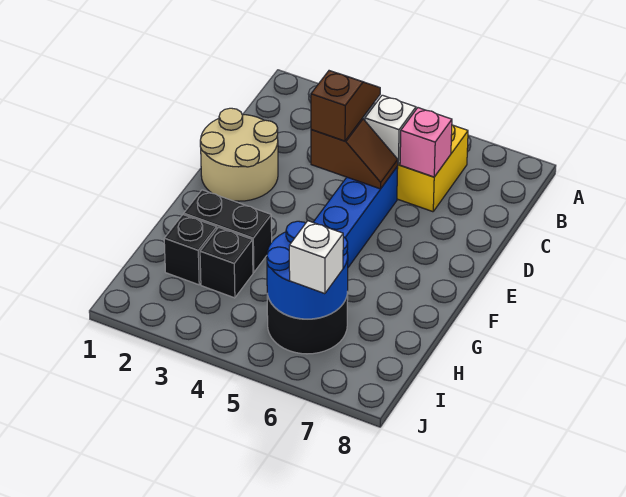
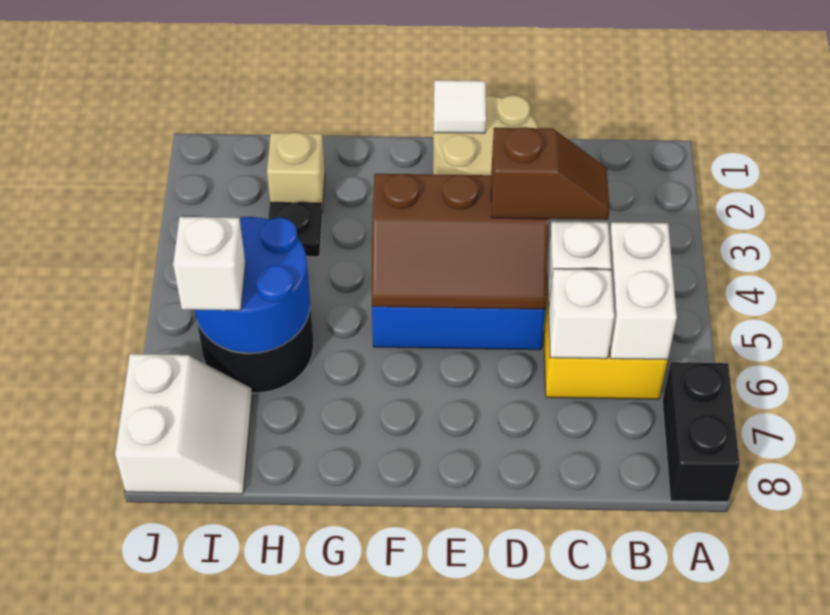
none -> white brick B5:B6 level 2
pink brick C6 level 2 -> white brick C6 level 2
brown slope D4:D5 level 2 top 4 -> brown slope D4:F5 level 2 top 4
none -> white tile E1 level 2
black brick G2:G3 level 1 -> black brick A7:A8 level 1
black brick H2 level 1 -> tan brick H2 level 1
black brick H3 level 1 -> black plate H3 level 1
none -> white slope I7:J8 level 1 top J

